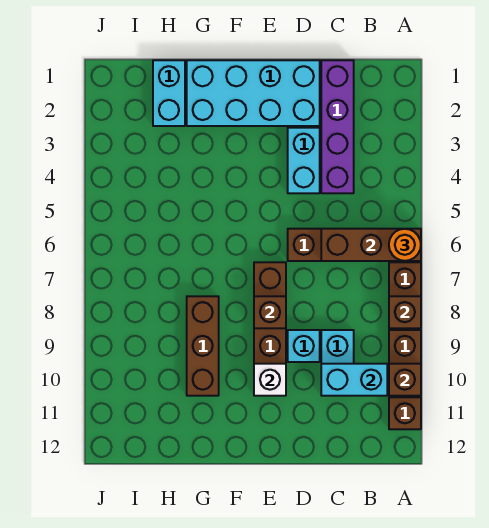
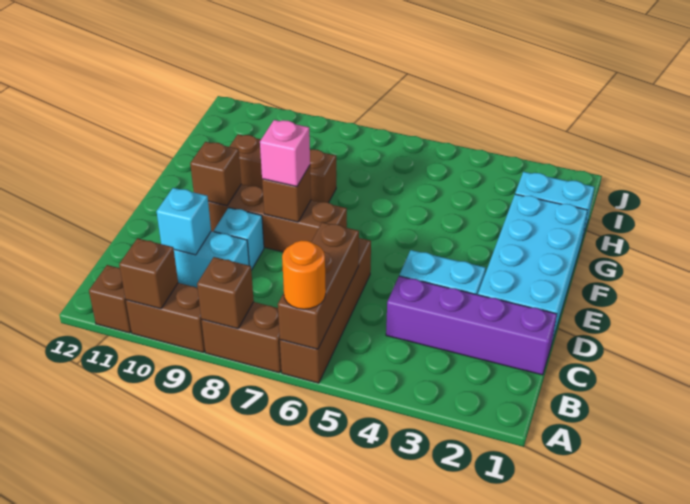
cyan brick B10:C10 level 2 -> cyan brick C10 level 2
none -> pink brick E8 level 3
white brick E10 level 2 -> brown brick E10 level 2

